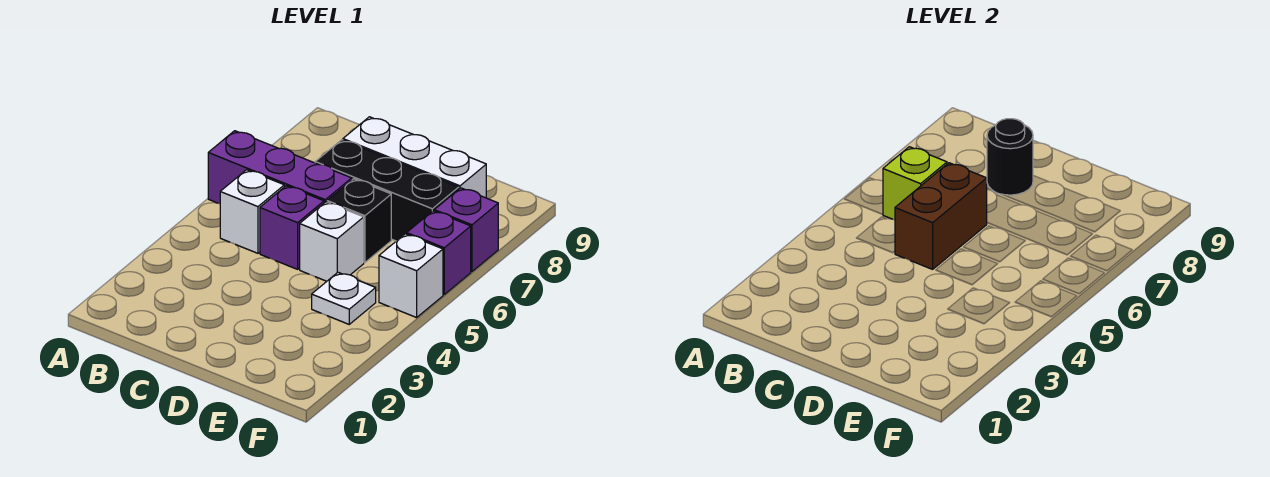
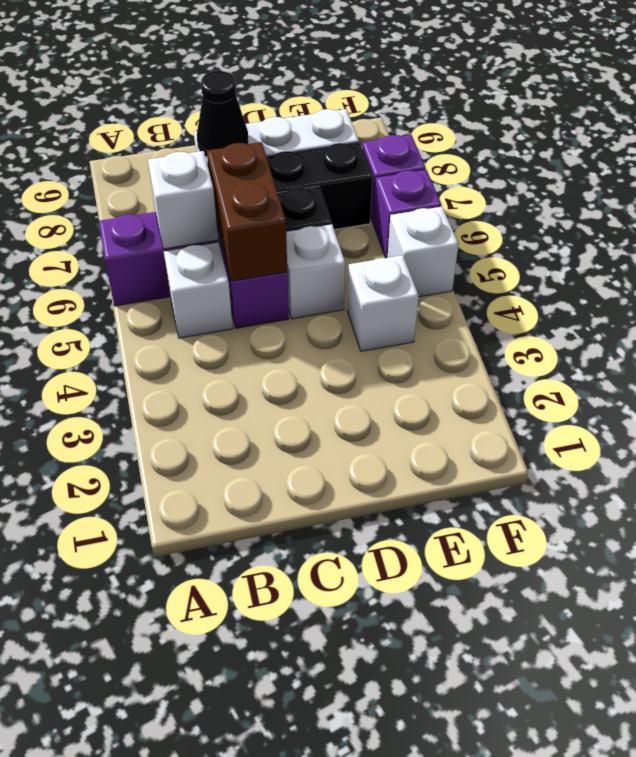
lime brick B6 level 2 -> white brick B6 level 2
black round brick C8 level 2 -> black cone C8 level 2
white plate E4 level 1 -> white brick E4 level 1

